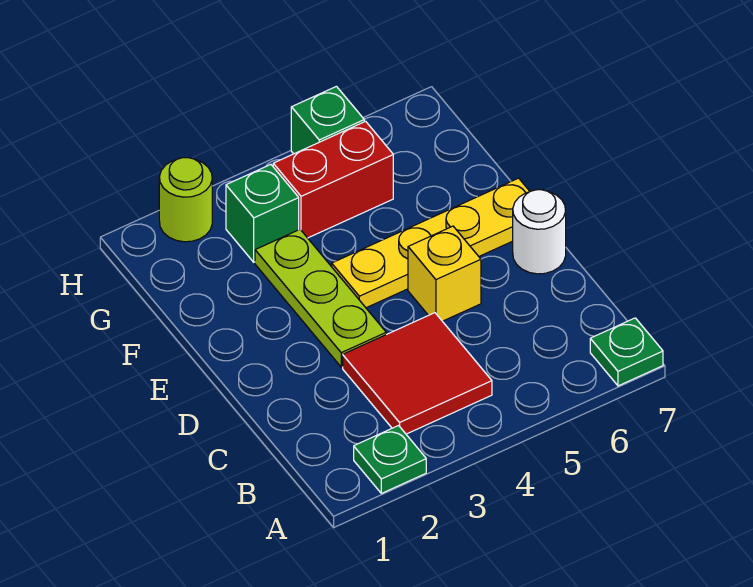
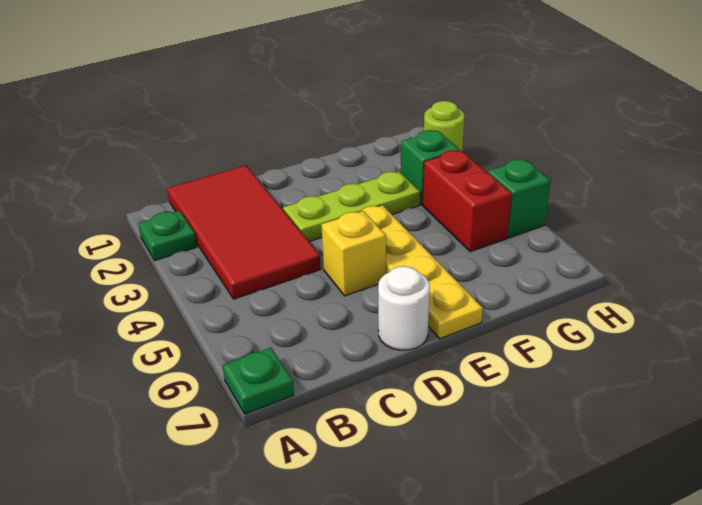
red tile B3:C4 level 1 -> red tile B1:C4 level 1

